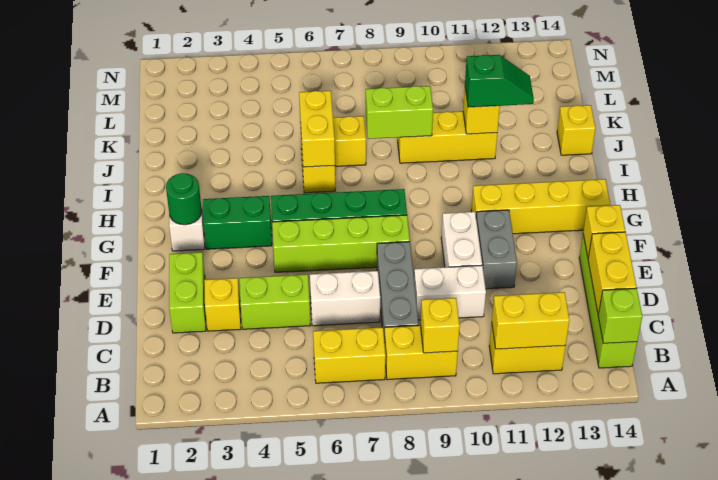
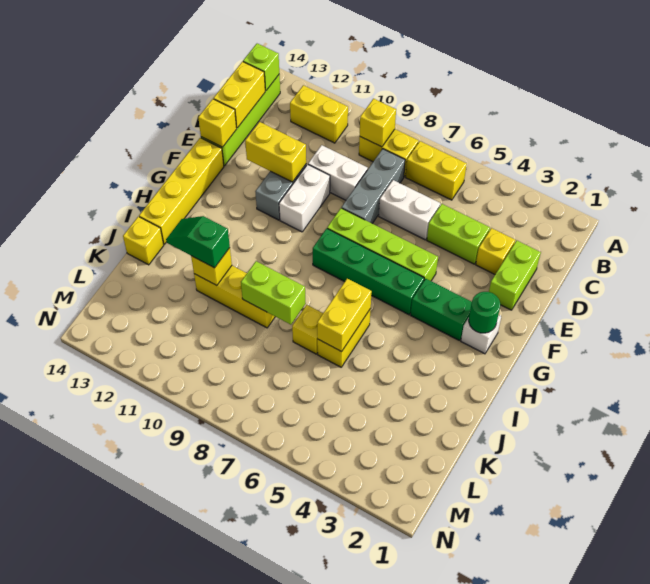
yellow brick B11:B12 level 2 -> yellow brick E11:E12 level 2
yellow brick G11:G14 level 1 -> yellow brick F14:I14 level 1

